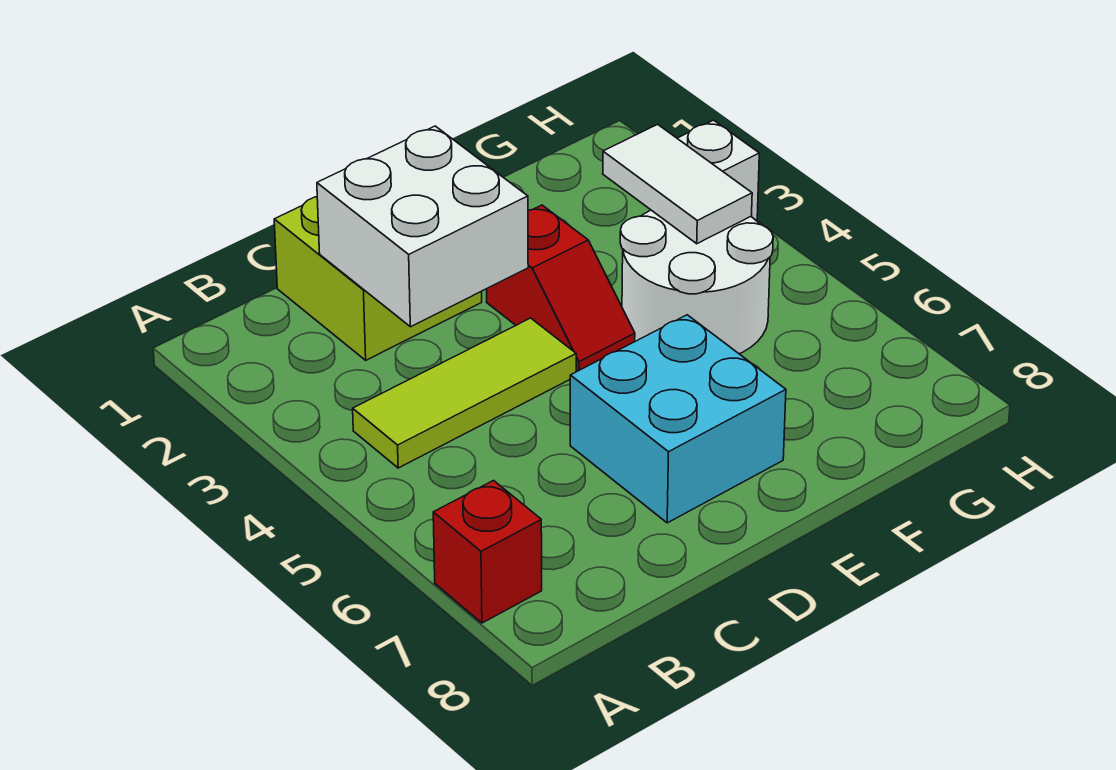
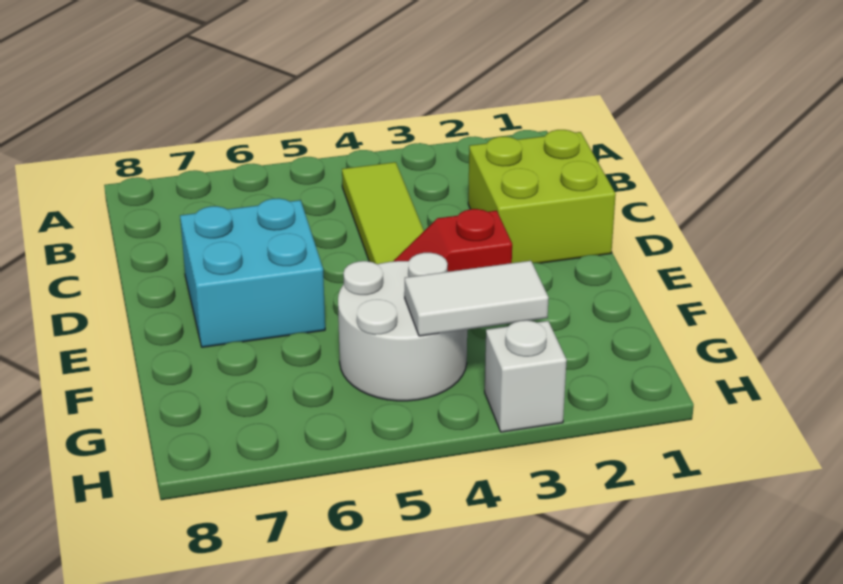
red brick A7 level 1 -> none
white brick C2:D3 level 2 -> none

